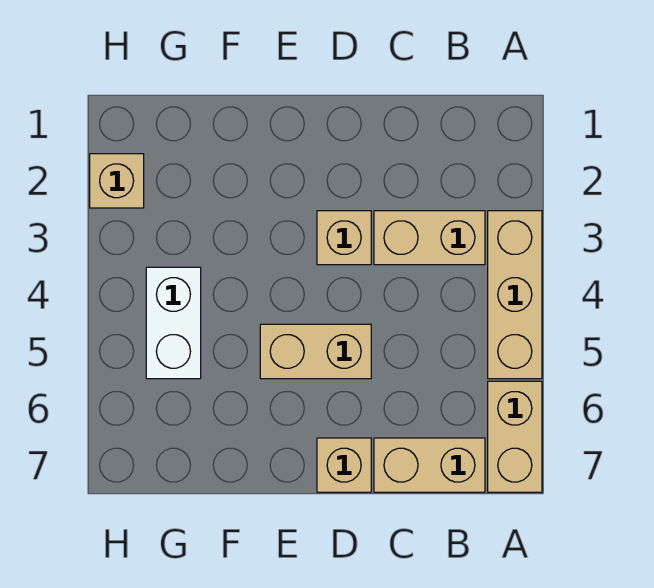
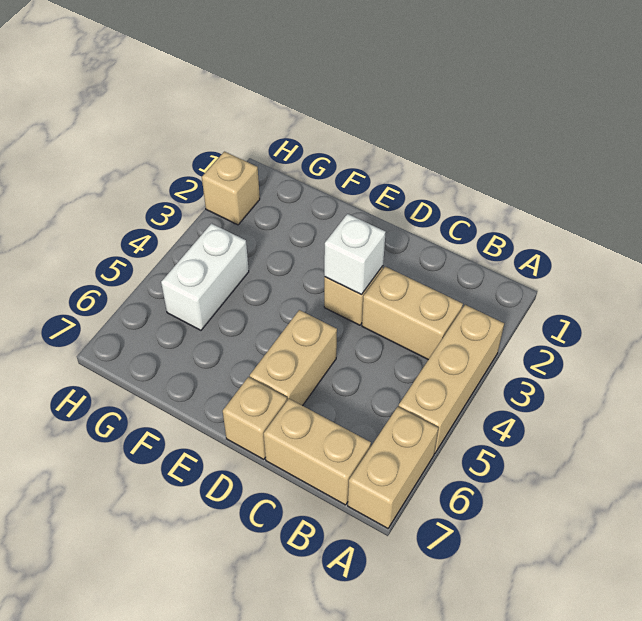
none -> white brick D3 level 2
tan brick D5:E5 level 1 -> tan brick D5:D6 level 1

